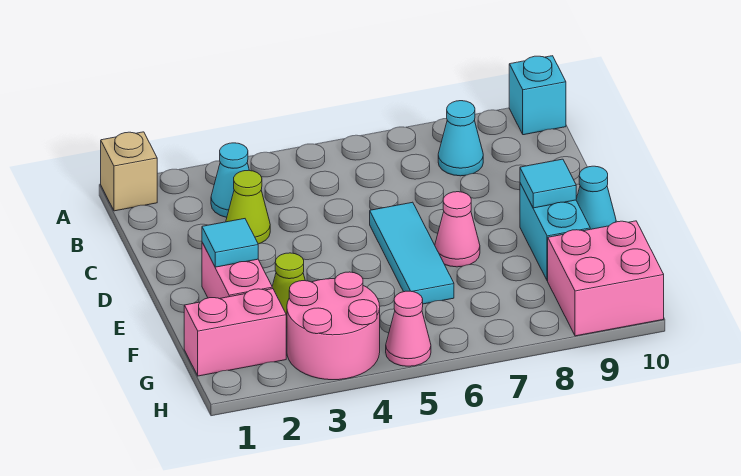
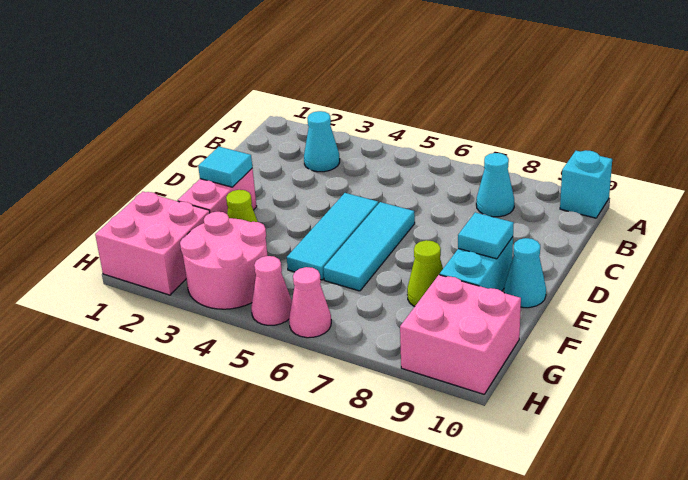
tan brick A1 level 1 -> none
lime cone C3 level 1 -> lime cone F8 level 1
none -> cyan tile D5:F5 level 1
pink cone E7 level 1 -> pink cone H6 level 1
pink brick G1:G2 level 1 -> pink brick G1:H2 level 1

